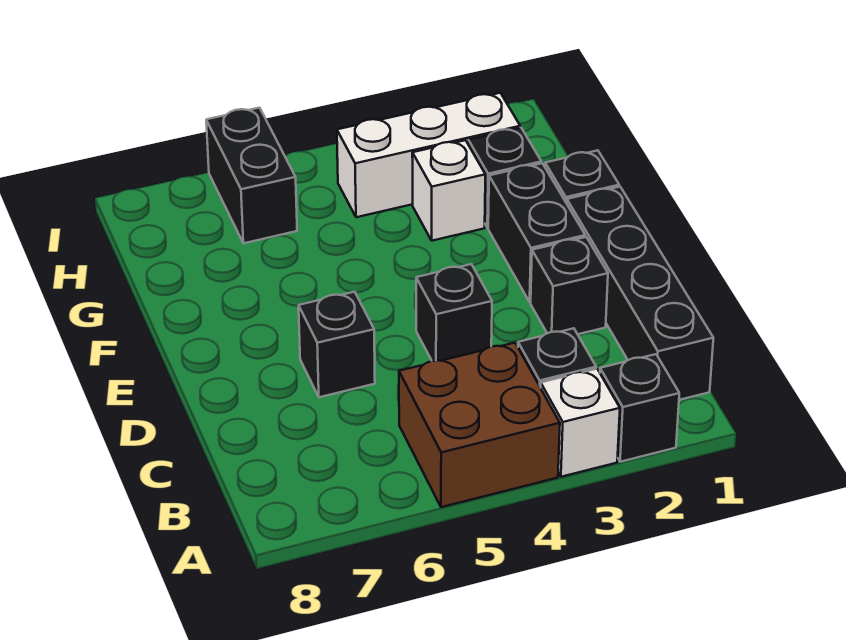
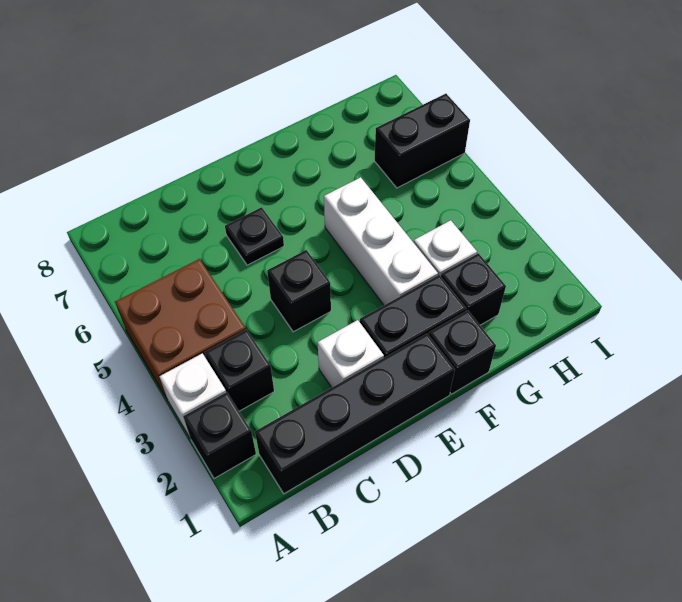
black brick D2 level 1 -> white brick D2 level 1
black brick D6 level 1 -> black plate D6 level 1
white brick H2:H4 level 1 -> white brick F3:F5 level 1

